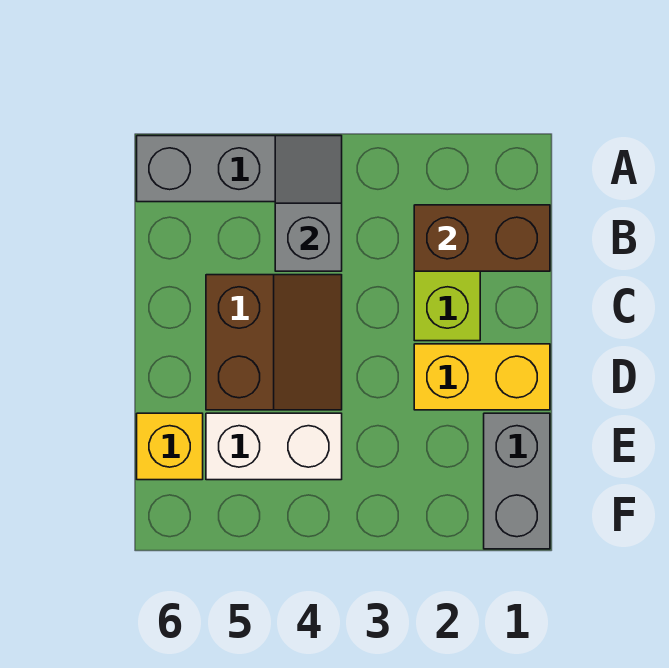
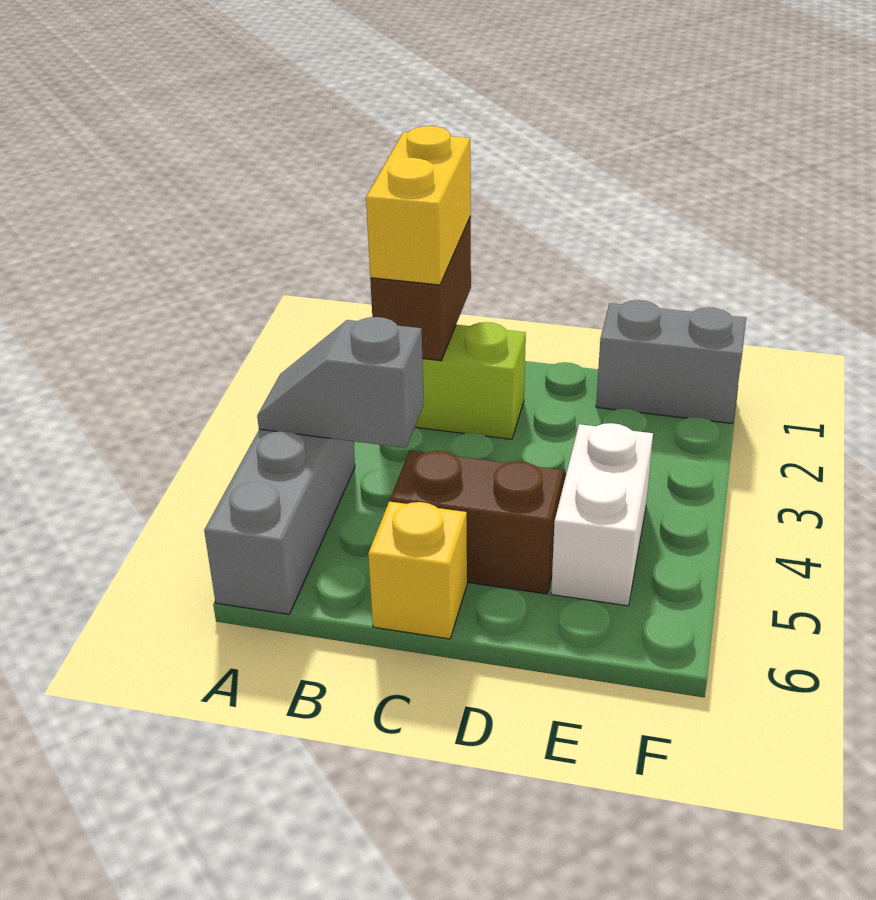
yellow brick D1:D2 level 1 -> yellow brick B1:B2 level 3
yellow brick E6 level 1 -> yellow brick C6 level 1

